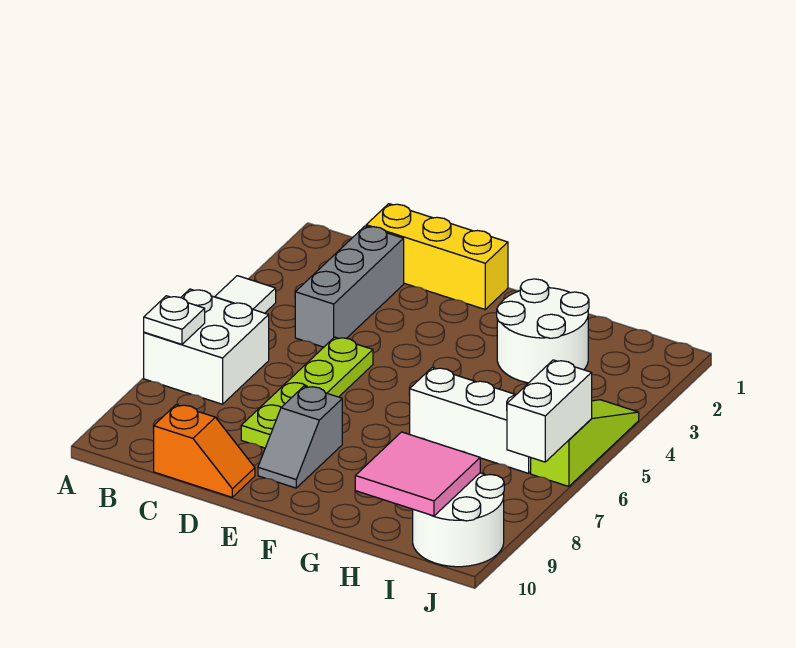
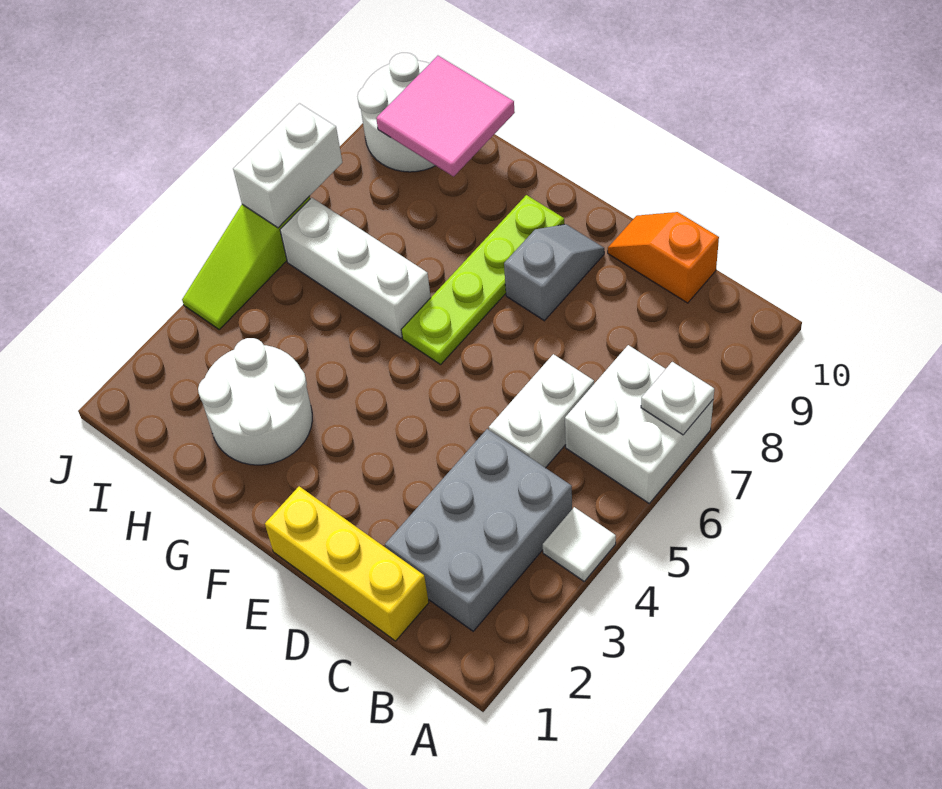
grey brick C2:C4 level 1 -> grey brick B2:C4 level 1
none -> white brick C5:C6 level 1
lime plate D5:D8 level 1 -> lime plate F6:F9 level 1

